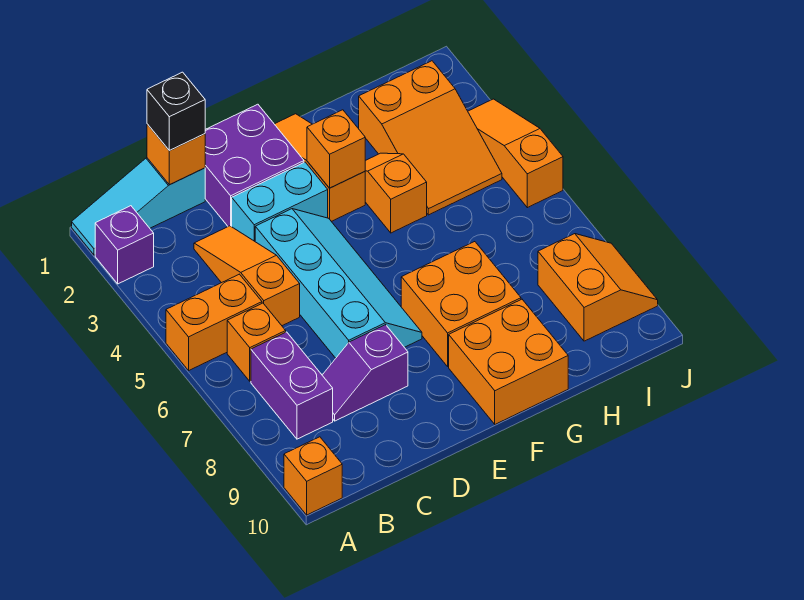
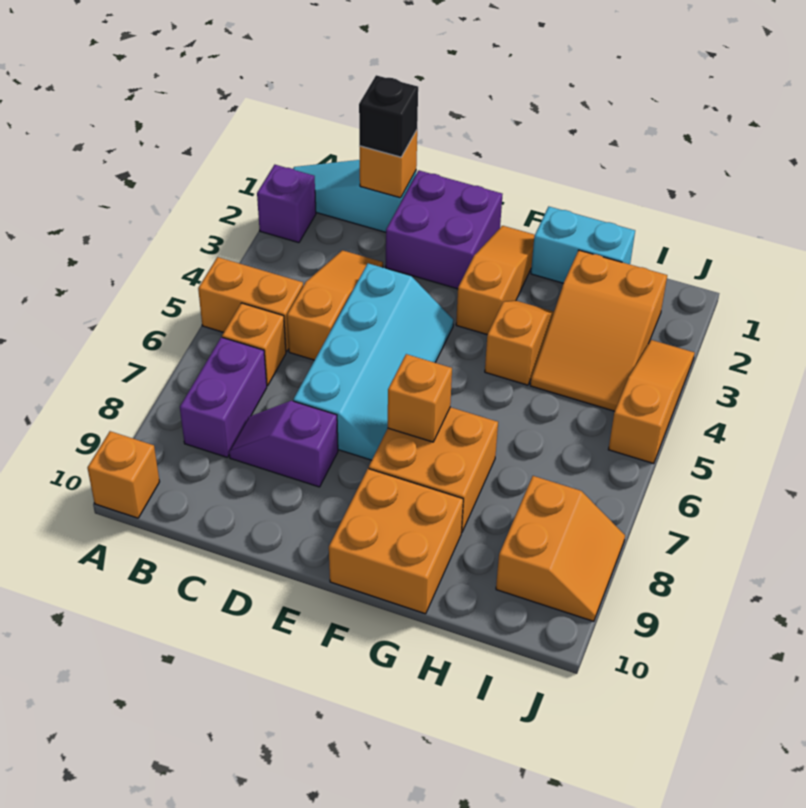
cyan brick D3:E3 level 1 -> cyan brick G1:H1 level 1
orange brick F3 level 2 -> orange brick F7 level 2

